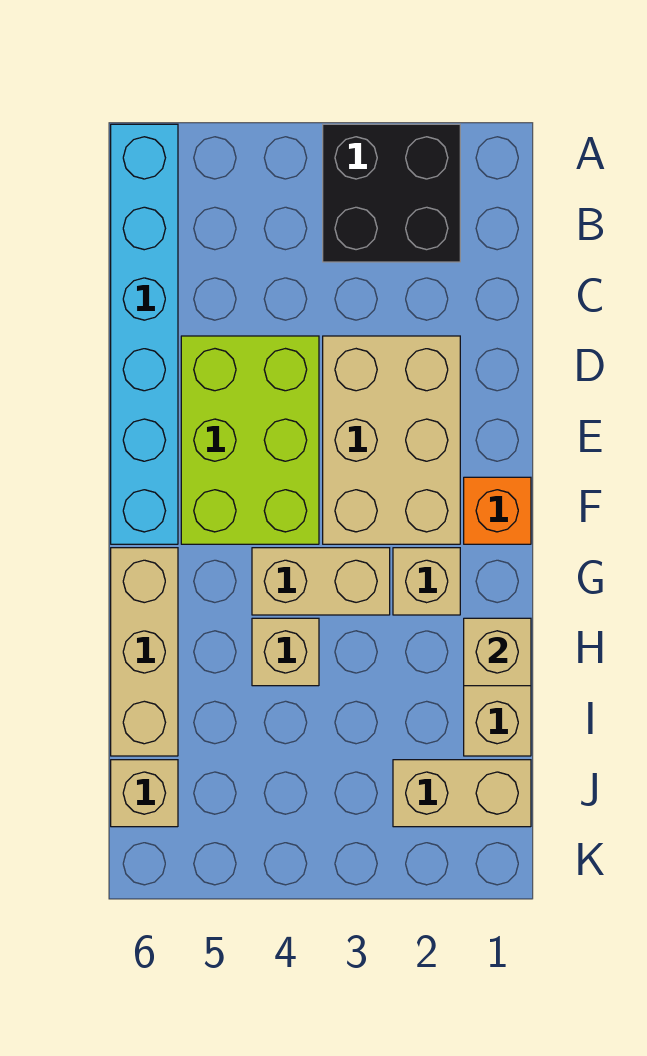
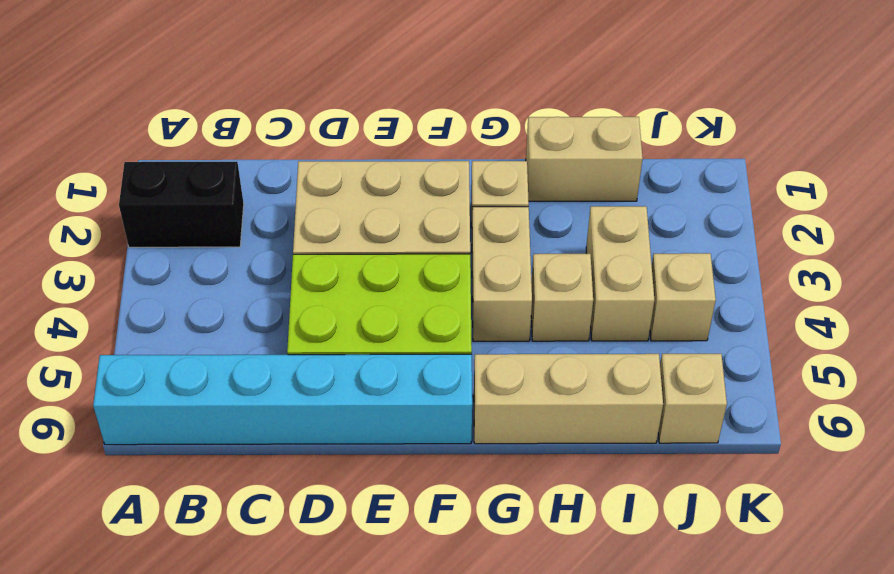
black brick A2:B3 level 1 -> black brick A2:B2 level 1
orange brick F1 level 1 -> none
tan brick H1 level 2 -> tan brick J4 level 1
tan brick J1:J2 level 1 -> tan brick I3:I4 level 1

